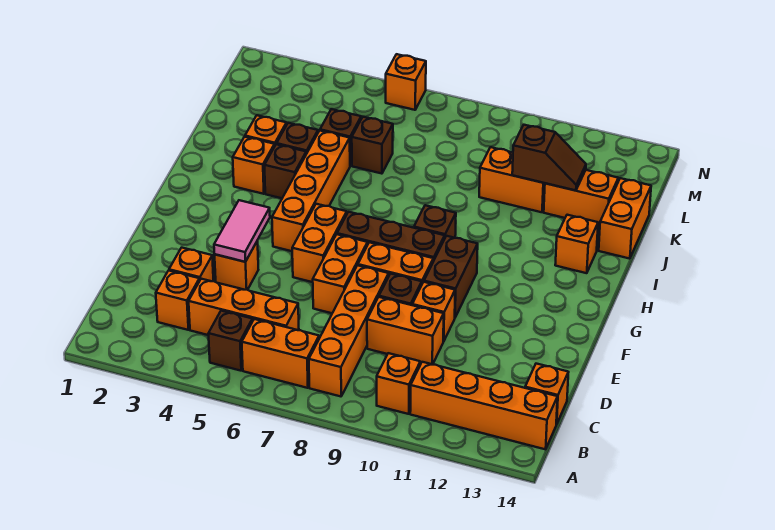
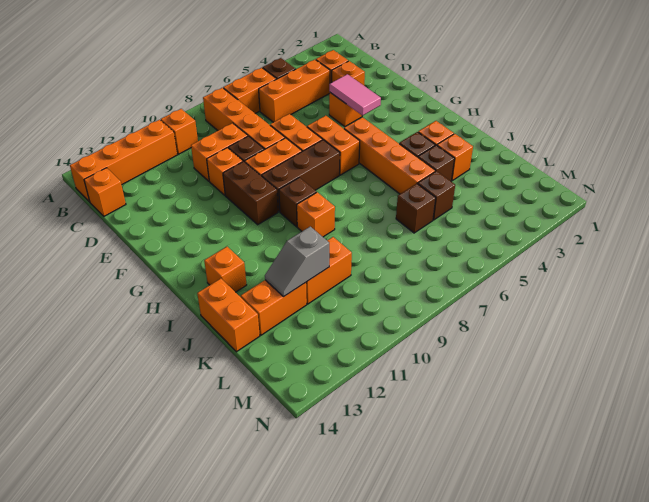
brown slope K11:K12 level 2 top 11 -> grey slope K11:K12 level 2 top 11
orange brick N6 level 1 -> orange brick I9 level 1

